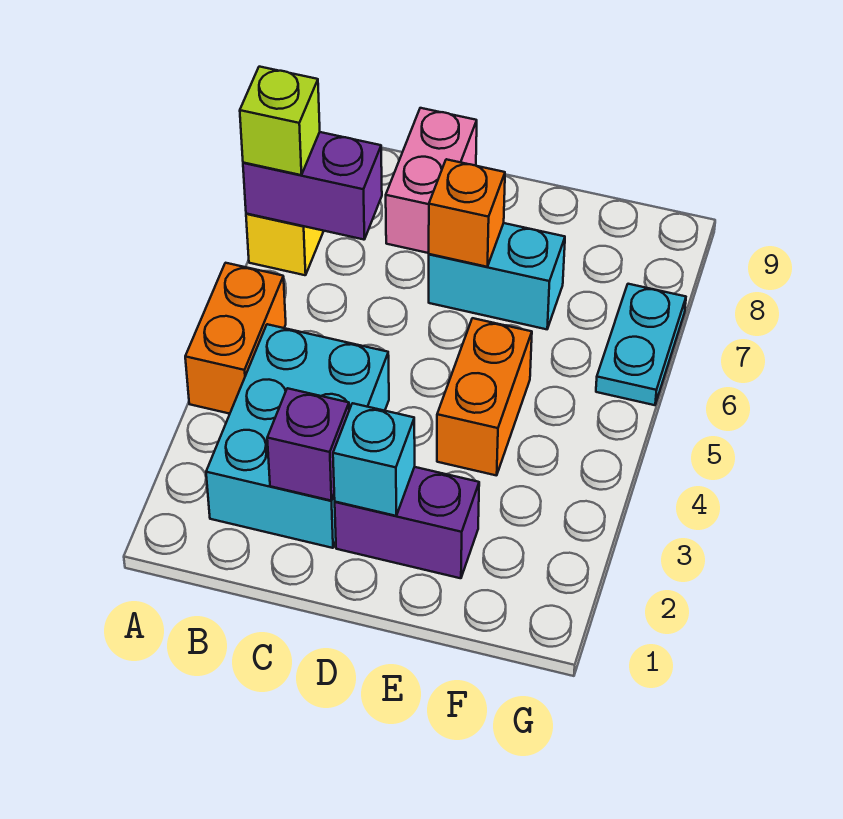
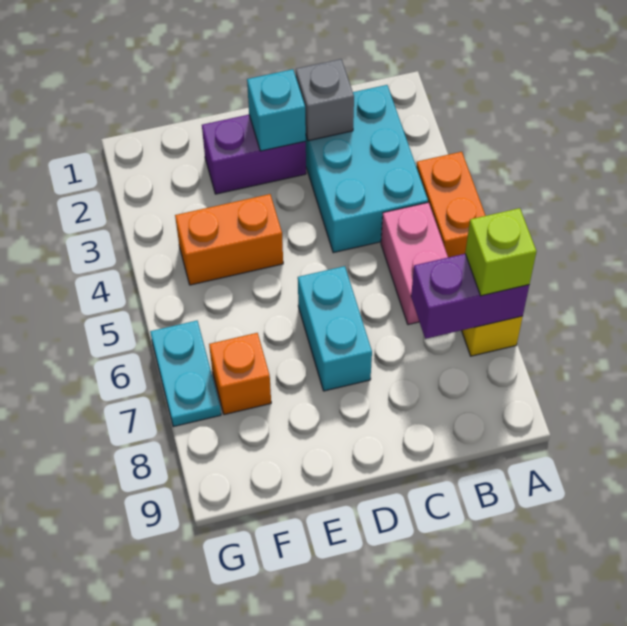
purple brick C2 level 2 -> grey brick C2 level 2
pink brick C8:C9 level 1 -> pink brick B5:B6 level 1
cyan brick D7:E7 level 1 -> cyan brick D6:D7 level 1
orange brick D7 level 2 -> orange brick F7 level 1
orange brick E4:E5 level 1 -> orange brick E4:F4 level 1

